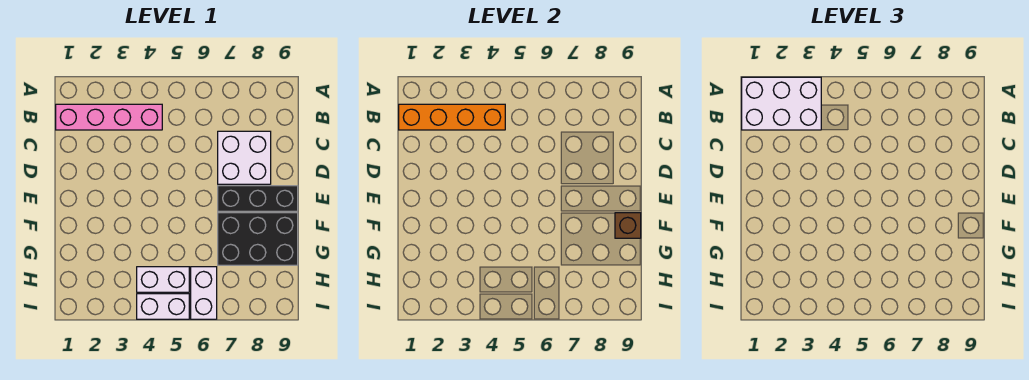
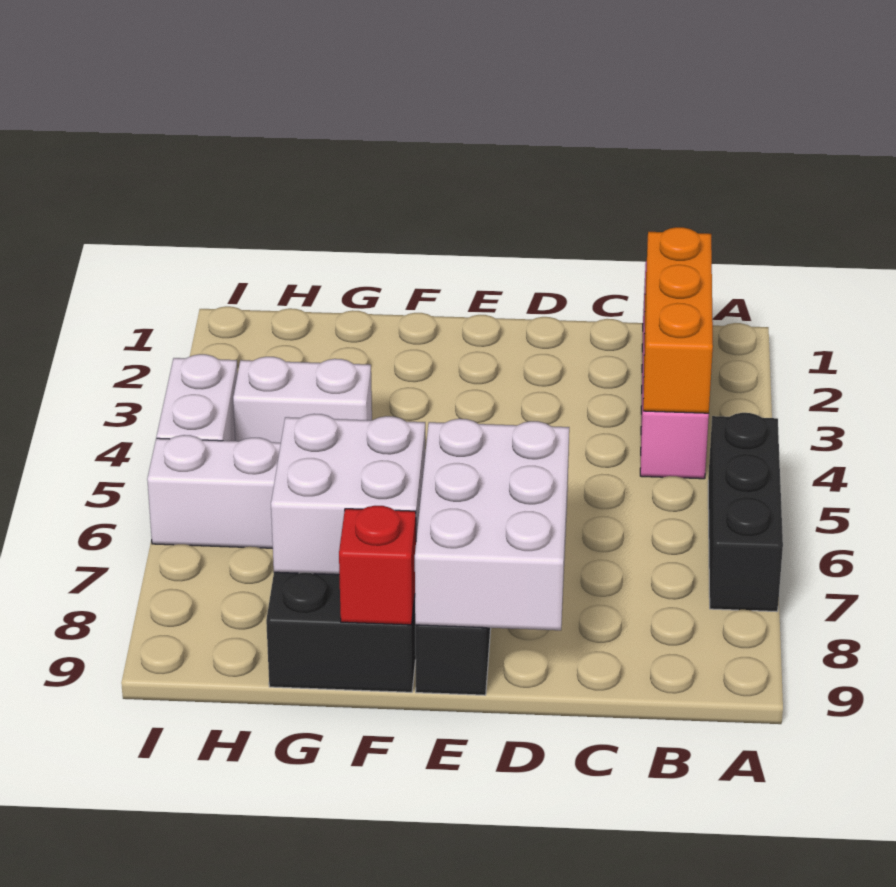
white brick A1:B3 level 3 -> white brick D7:E9 level 2
none -> black brick A5:A7 level 1
orange brick B1:B4 level 2 -> orange brick B2:B4 level 2
white brick C7:D8 level 1 -> white brick F7:G8 level 2
brown brick F9 level 2 -> red brick F9 level 2
white brick H4:H5 level 1 -> white brick G4:H4 level 1

